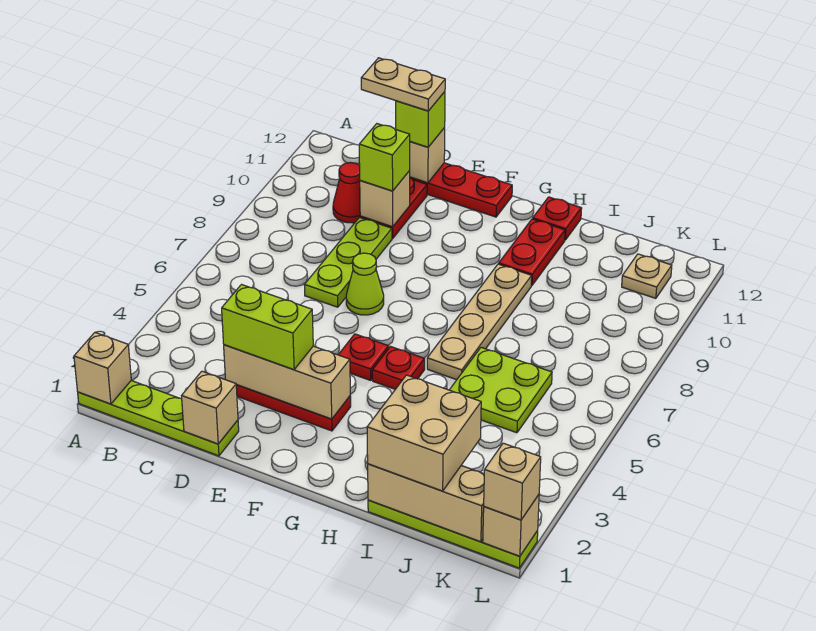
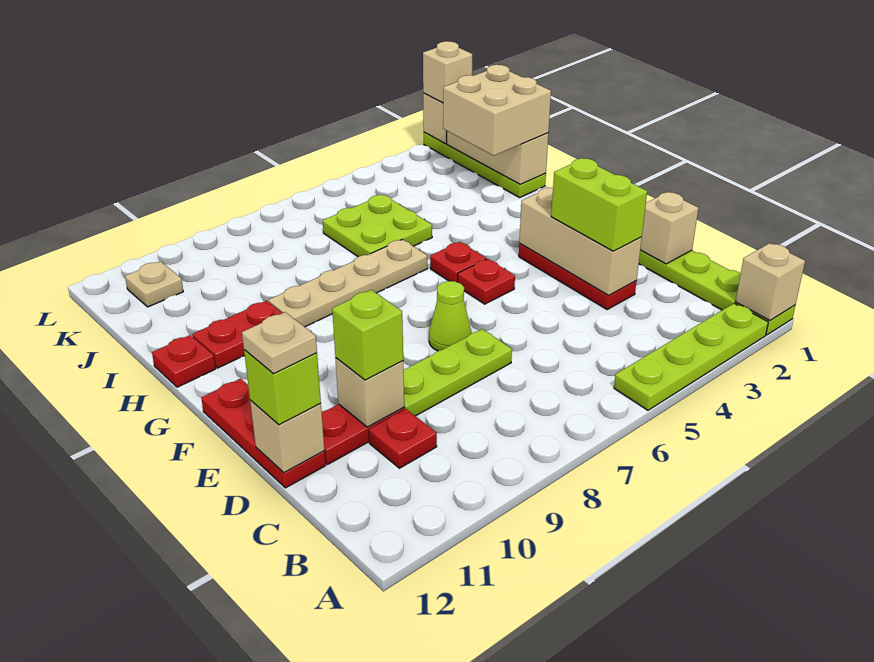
none -> lime plate A2:A5 level 1
red cone C10 level 1 -> red plate C10 level 1
tan plate C12:D12 level 4 -> tan plate D12 level 4

